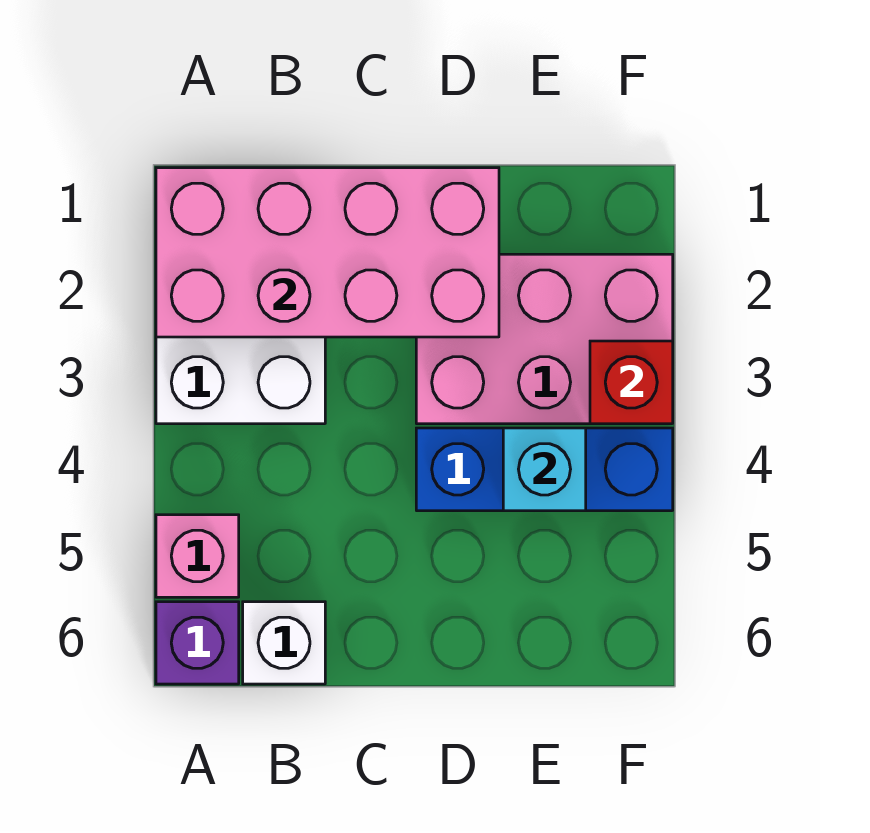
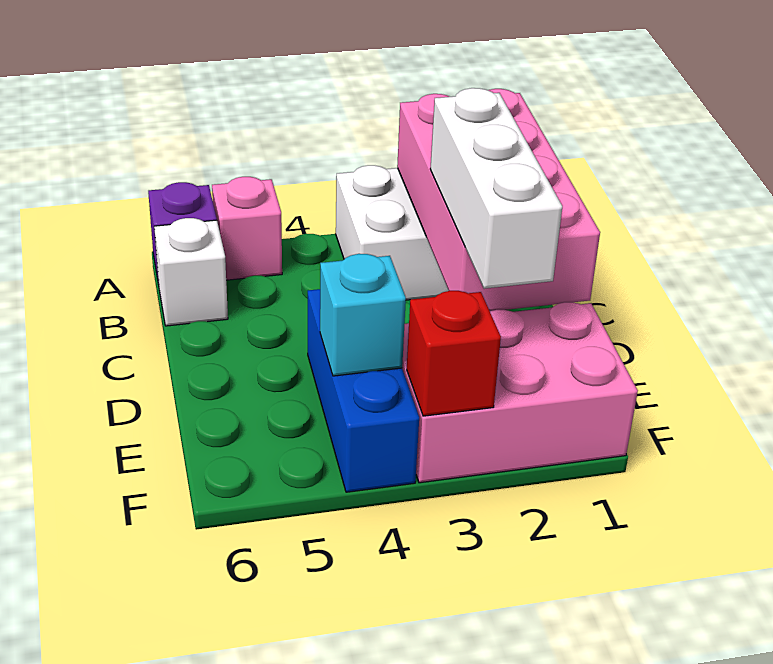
none -> white brick C2:E2 level 3
pink brick D2:F3 level 1 -> pink brick E1:F3 level 1

